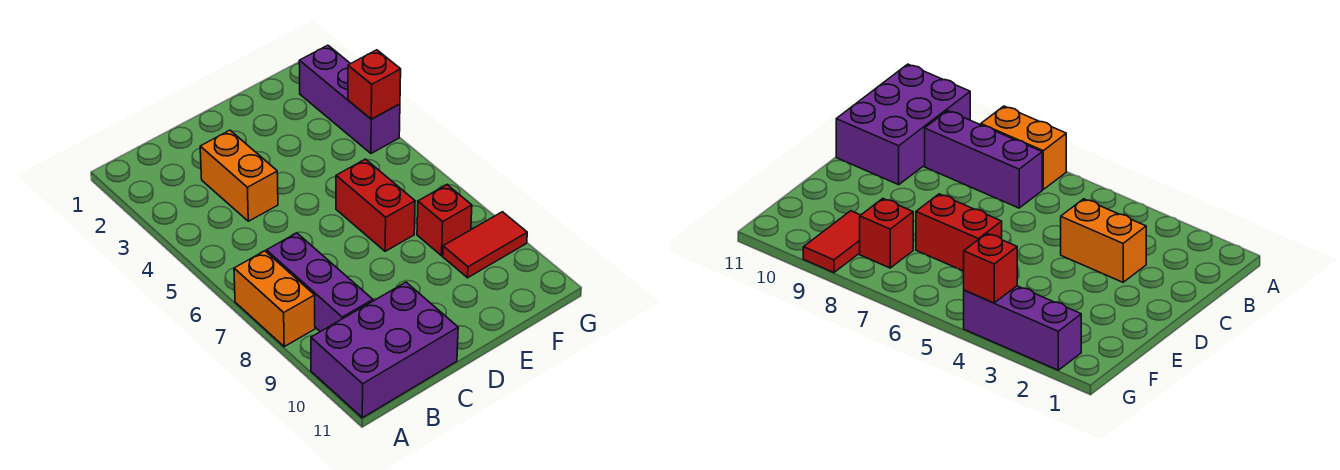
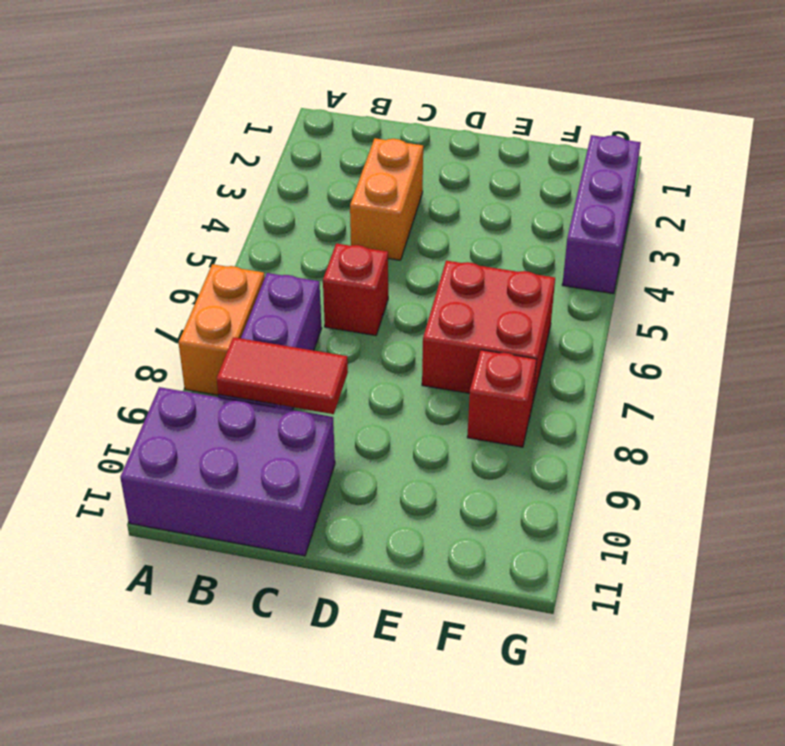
red brick E6:E7 level 1 -> red brick E6:F7 level 1
red tile F9:G9 level 1 -> red tile B9:C9 level 2
red brick G4 level 2 -> red brick C6 level 1

